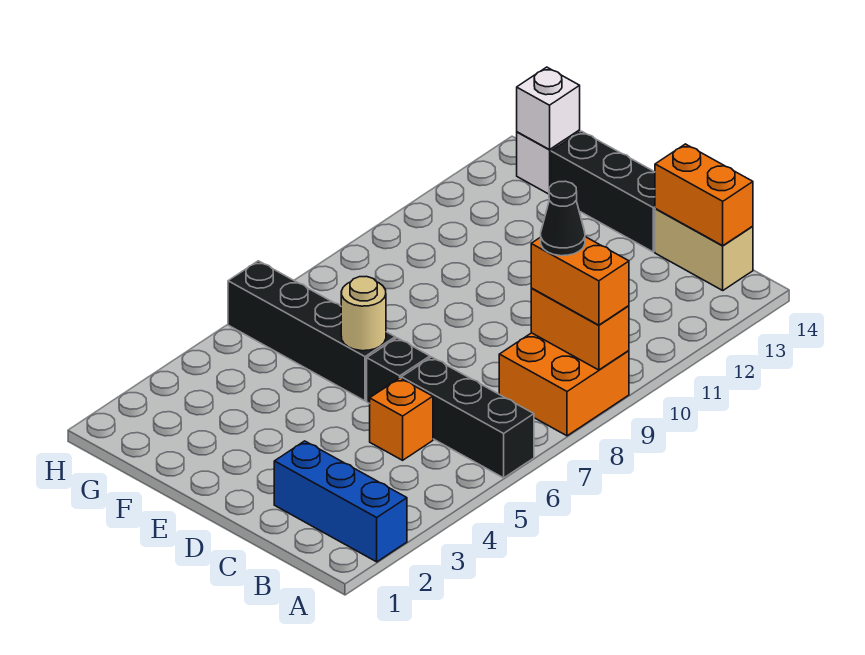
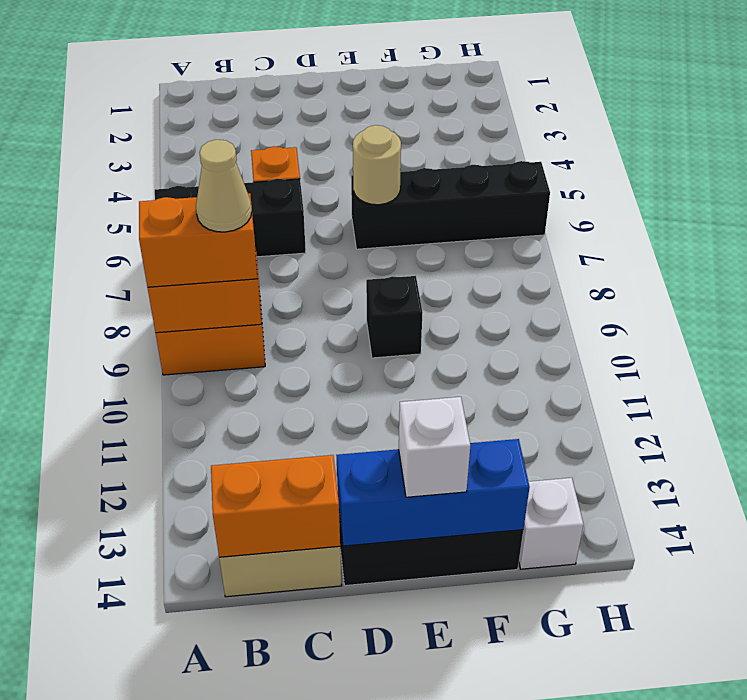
blue brick A2:C2 level 1 -> blue brick D14:F14 level 2
black cone B9 level 4 -> tan cone B9 level 4
black brick D6 level 1 -> black brick E9 level 1
white brick G14 level 2 -> white brick E14 level 3

